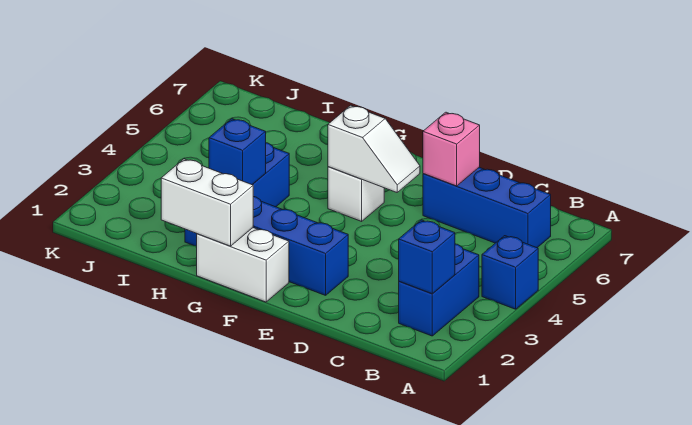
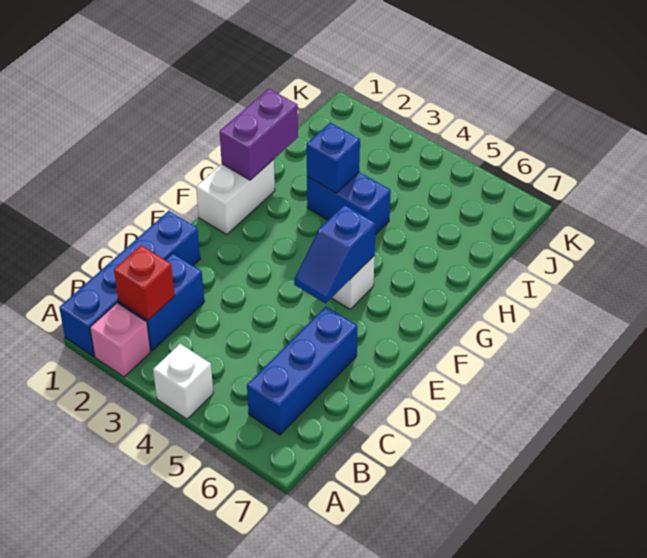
blue brick A4 level 1 -> white brick A4 level 1
blue brick B2:B3 level 1 -> blue brick B2:C2 level 1
blue brick B2 level 2 -> red brick B2 level 2
pink brick D6 level 2 -> pink brick A2 level 1
blue brick E2:H2 level 1 -> blue brick A1:D1 level 1
white slope E5:F5 level 2 top F -> blue slope E5:F5 level 2 top F
white brick G1:H1 level 2 -> purple brick G1:H1 level 2

